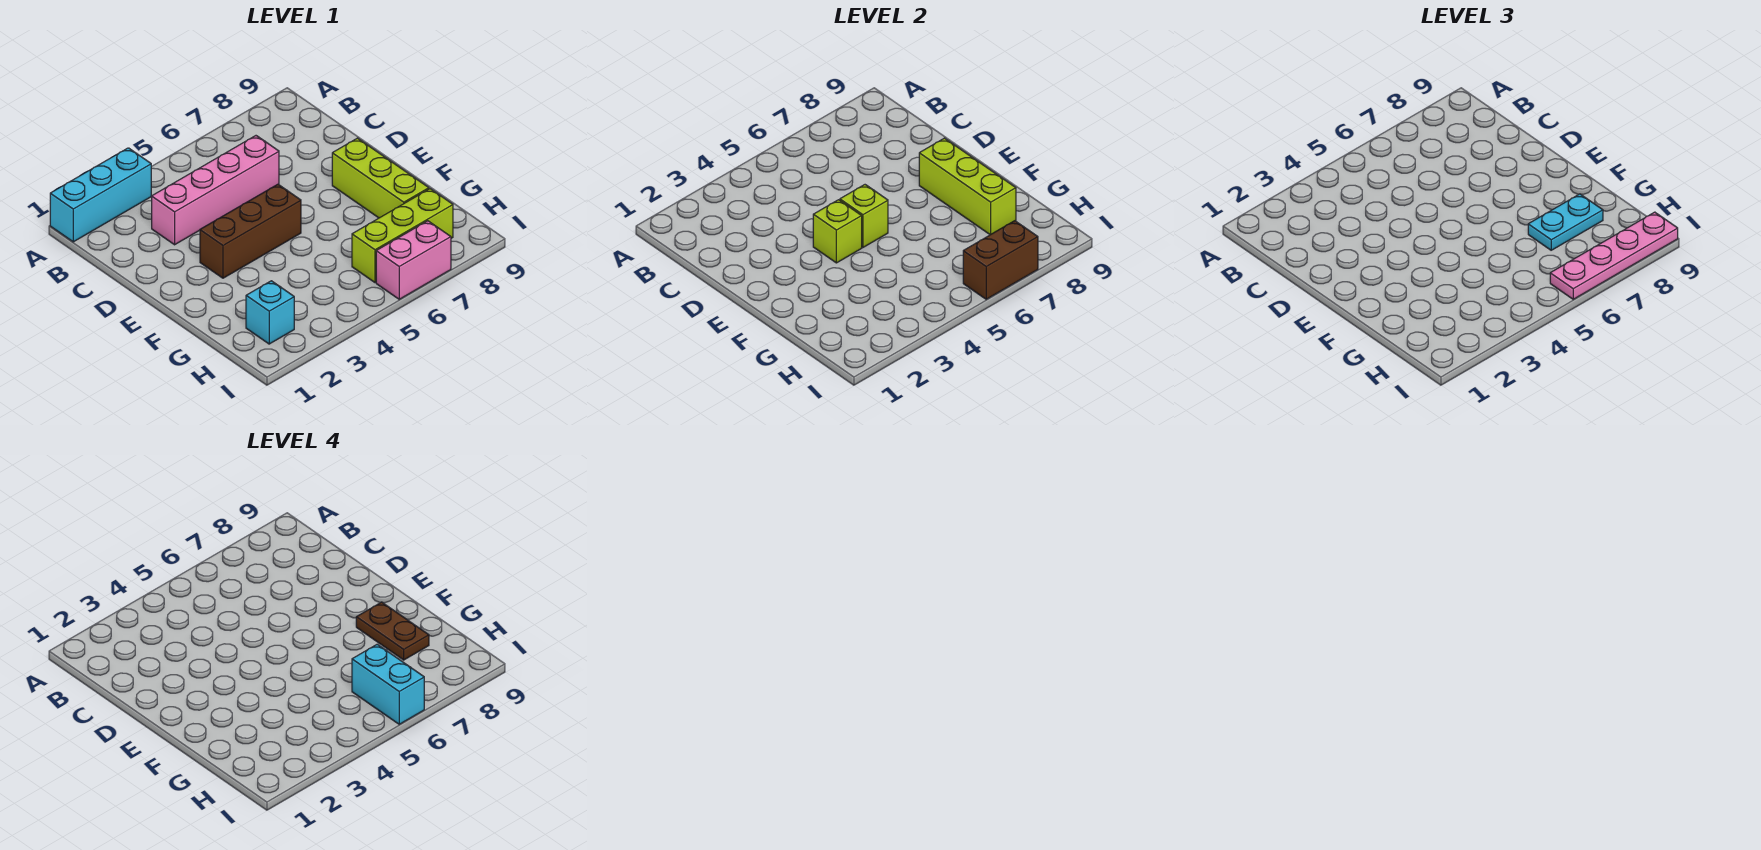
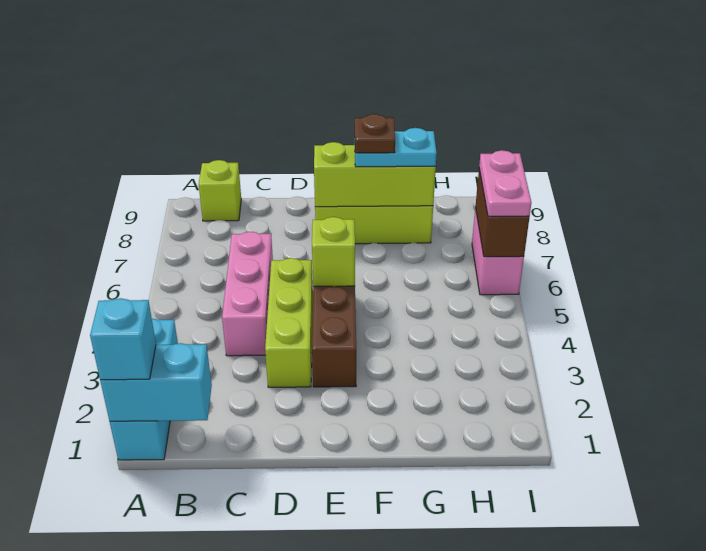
pink brick C3:C6 level 1 -> pink brick C4:C6 level 1
lime brick E4 level 2 -> lime brick B9 level 1
brown plate F8:G8 level 4 -> brown plate F8 level 4
cyan plate G7:G8 level 3 -> cyan plate F8:G8 level 3
cyan brick H2 level 1 -> cyan brick A1 level 3
lime brick H6:H8 level 1 -> lime brick D3:D5 level 1
cyan brick H6:I6 level 4 -> cyan brick A1:B1 level 2
pink plate I6:I9 level 3 -> pink plate I6:I7 level 3

